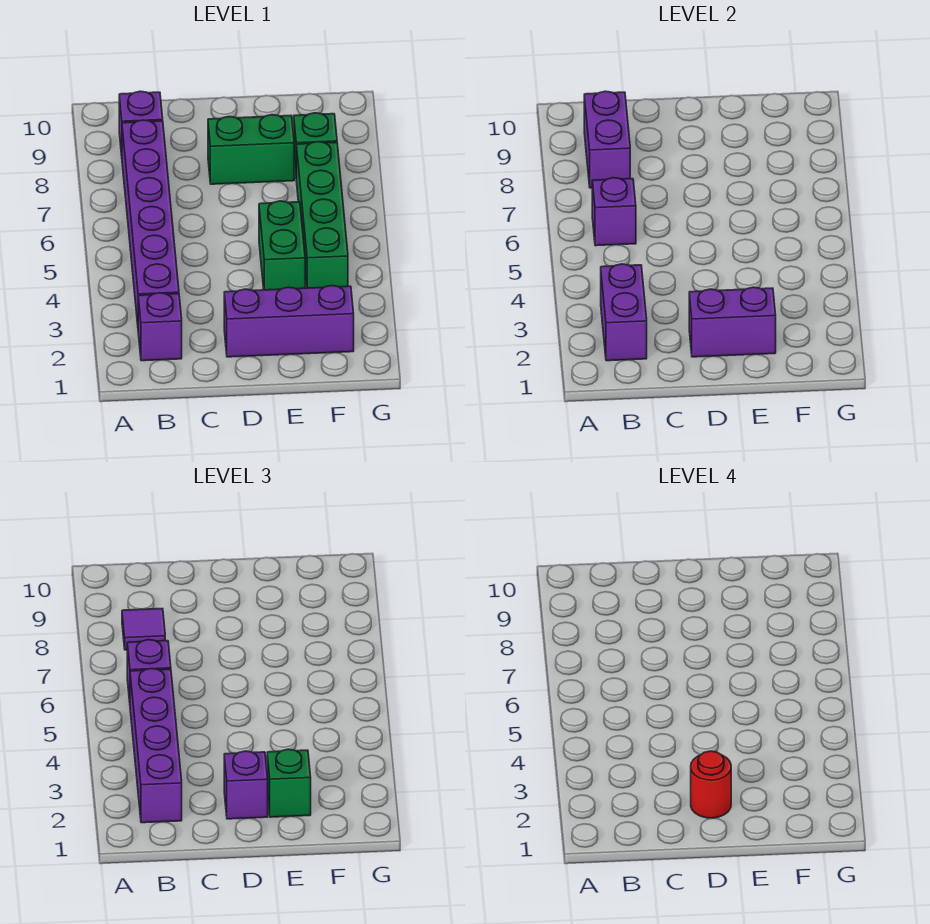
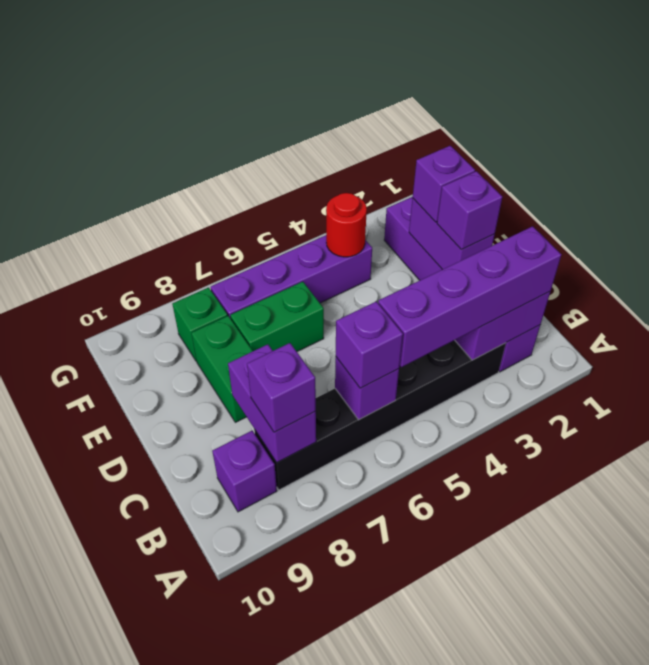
purple brick B3:B8 level 1 -> black brick B3:B8 level 1
purple brick B8:B9 level 2 -> purple brick B8:C8 level 2
purple tile B8 level 3 -> purple brick B8 level 3
red round brick D2 level 4 -> red round brick F4 level 2
green brick E2 level 3 -> purple brick E2 level 3
green brick E4:E5 level 1 -> green brick E6:E7 level 1
green brick F4:F7 level 1 -> purple brick F4:F7 level 1

